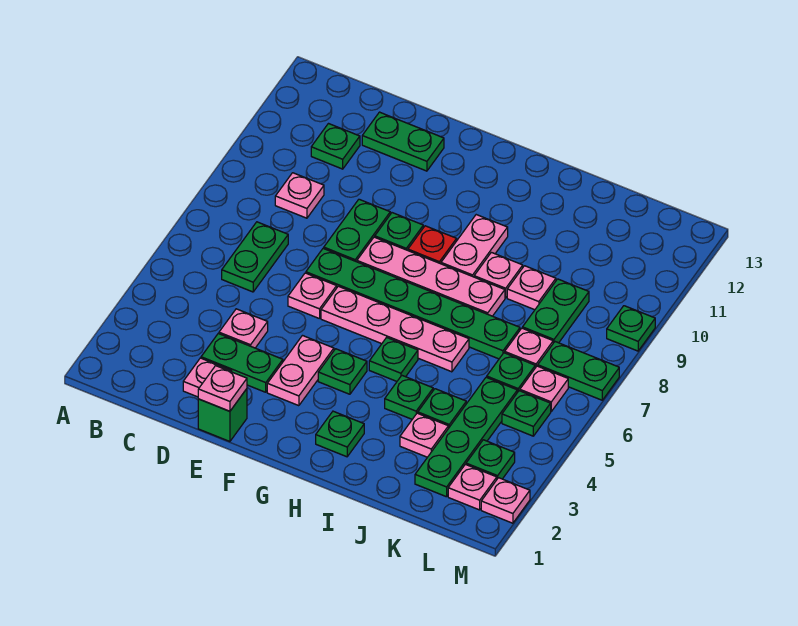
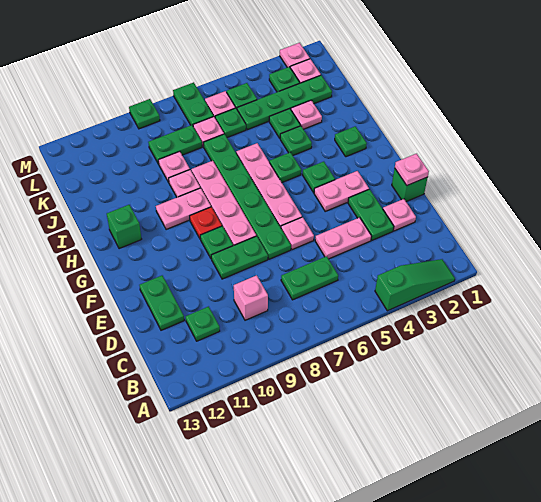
none -> green slope A2:A4 level 1 top 4
pink plate C9 level 1 -> pink brick C9 level 1
pink plate D4 level 1 -> pink plate D4:D5 level 1
none -> green brick H12 level 1

